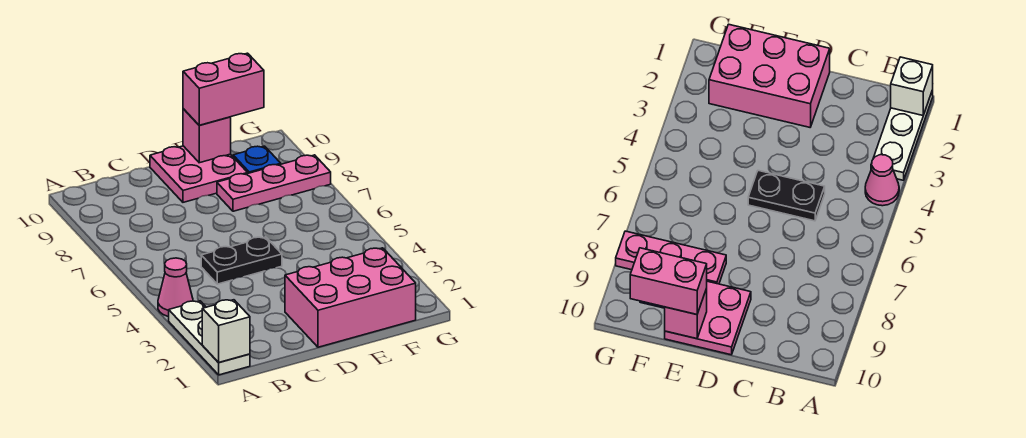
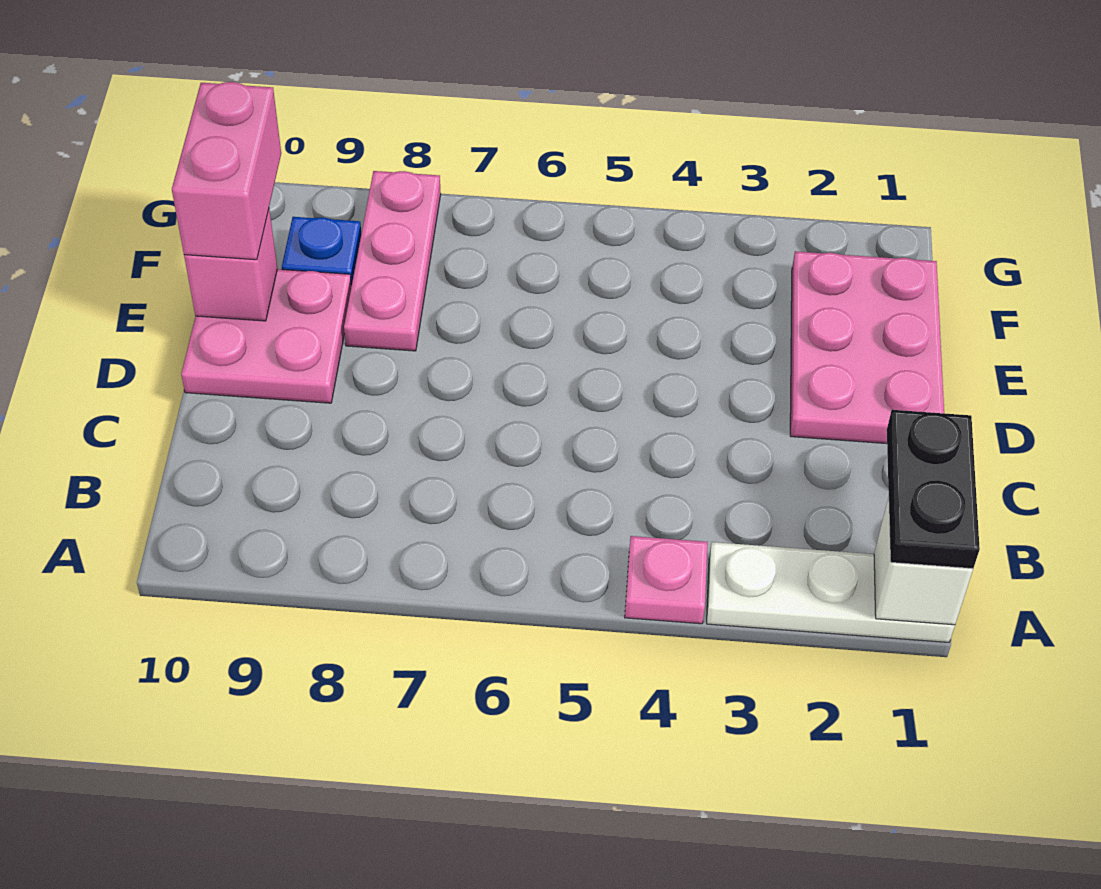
pink cone A4 level 1 -> pink plate A4 level 1
black plate C5:D5 level 1 -> black plate A1:B1 level 3
pink brick D1:F2 level 1 -> pink plate D1:F2 level 1

